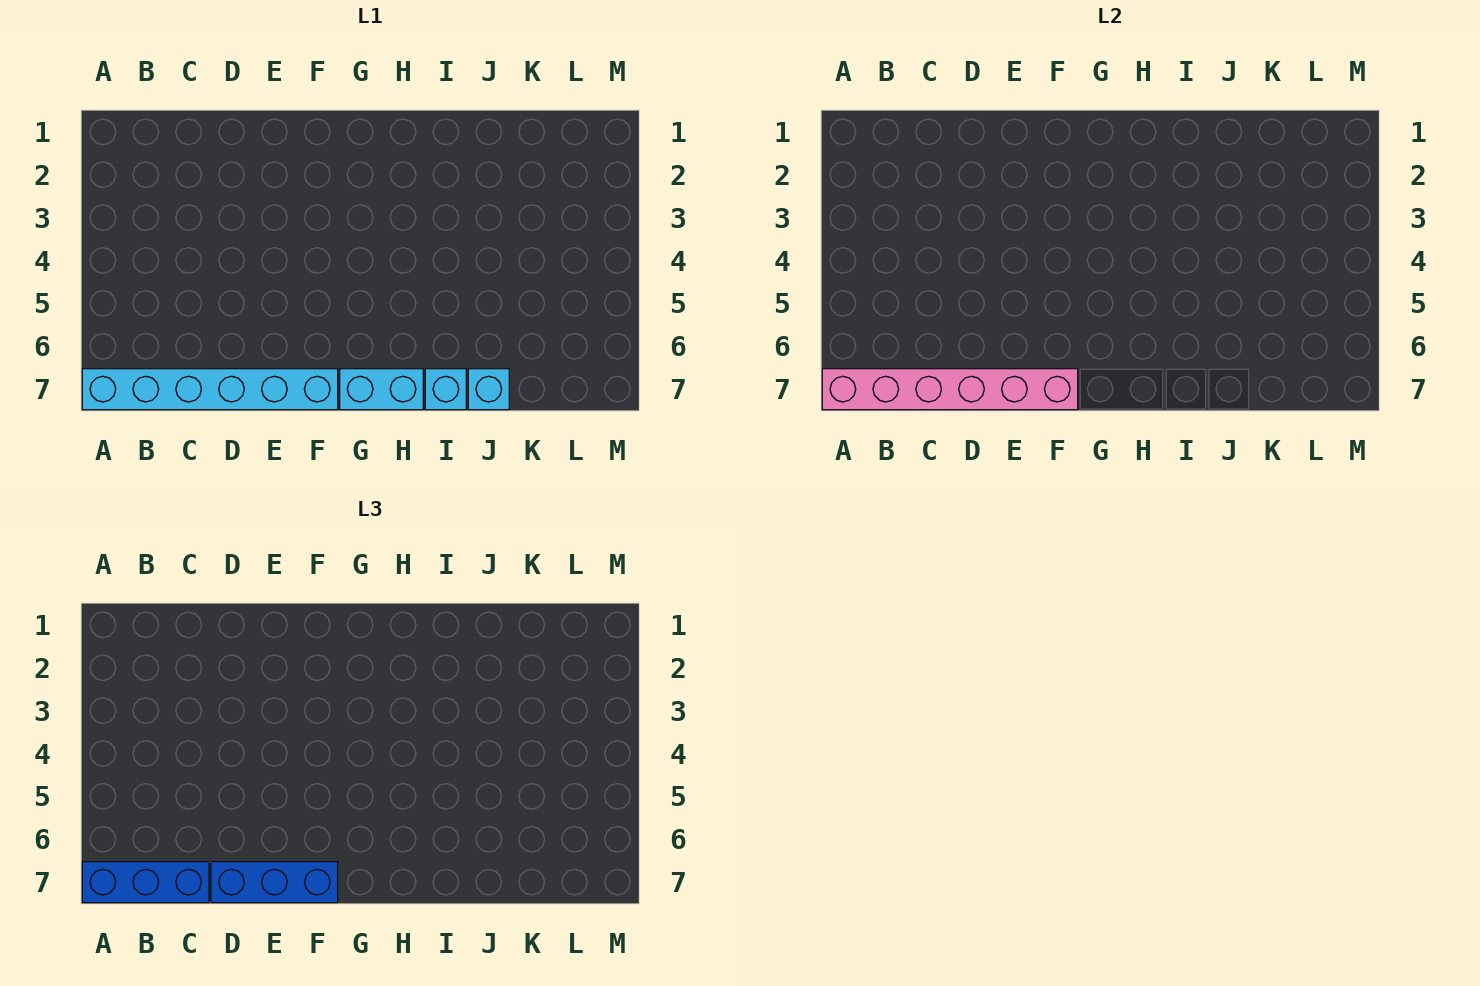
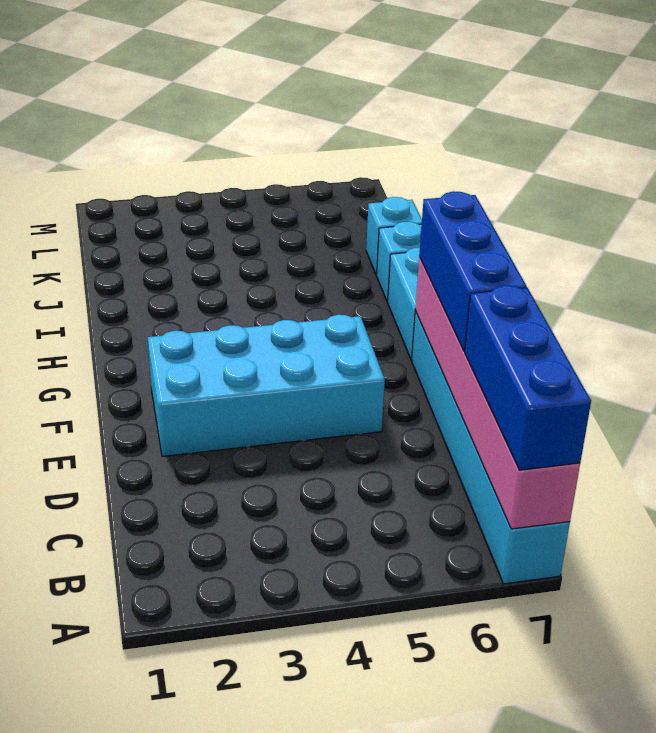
none -> cyan brick E2:F5 level 1

